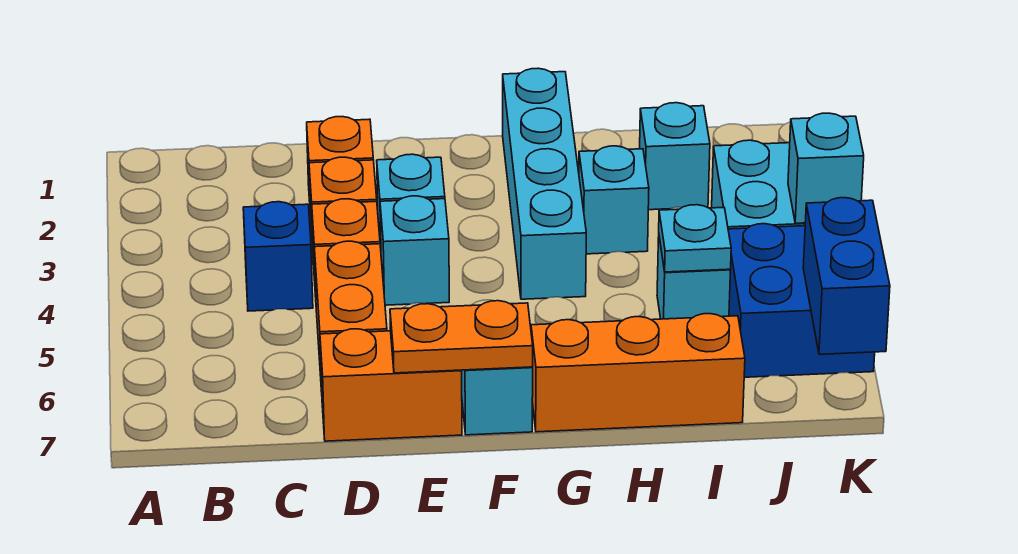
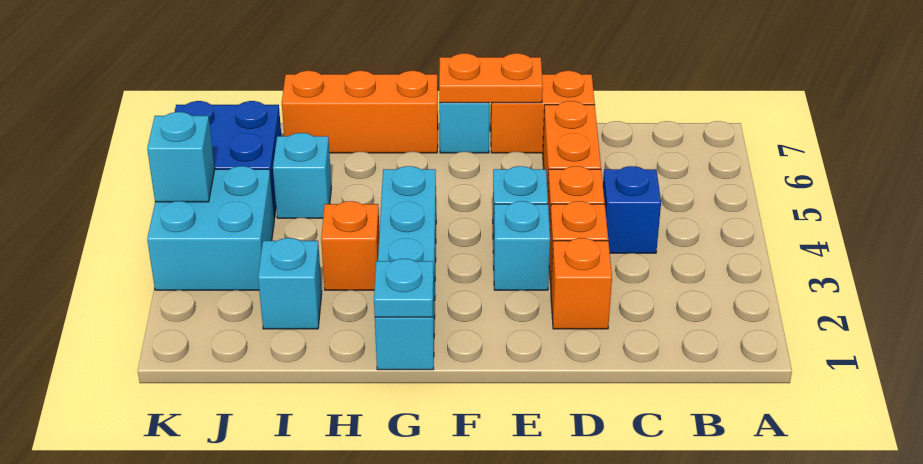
cyan brick H3 level 1 -> orange brick H3 level 1
cyan plate I5 level 2 -> cyan plate G1 level 2
blue brick K6:K7 level 2 -> none

